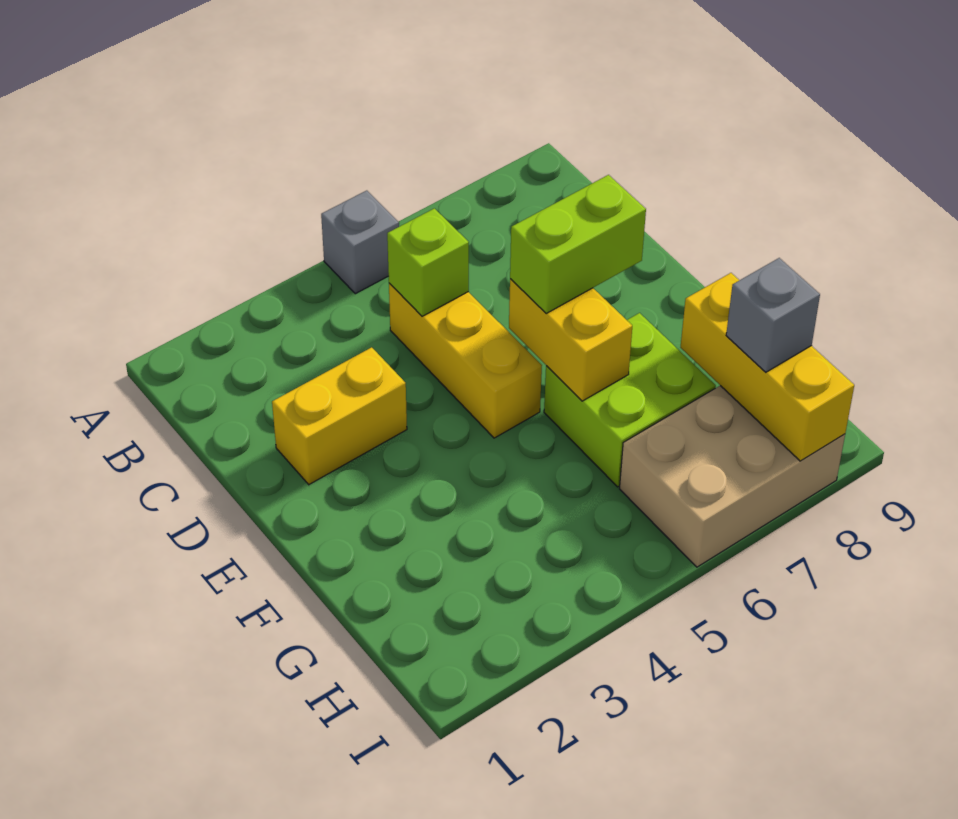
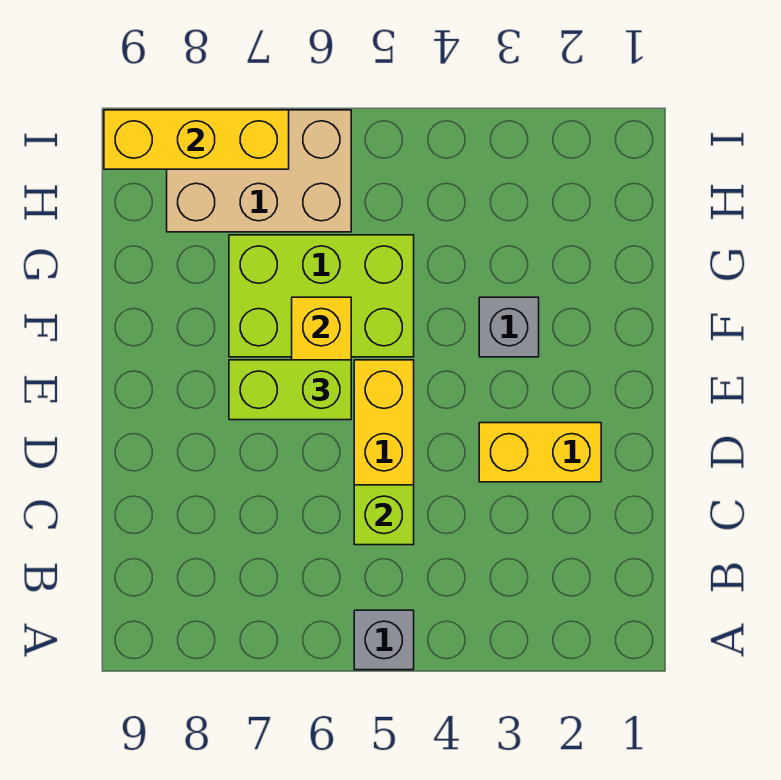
lime brick F6:G7 level 1 -> lime brick F5:G7 level 1
yellow brick G8:I8 level 2 -> yellow brick I7:I9 level 2
grey brick H8 level 3 -> grey brick F3 level 1

